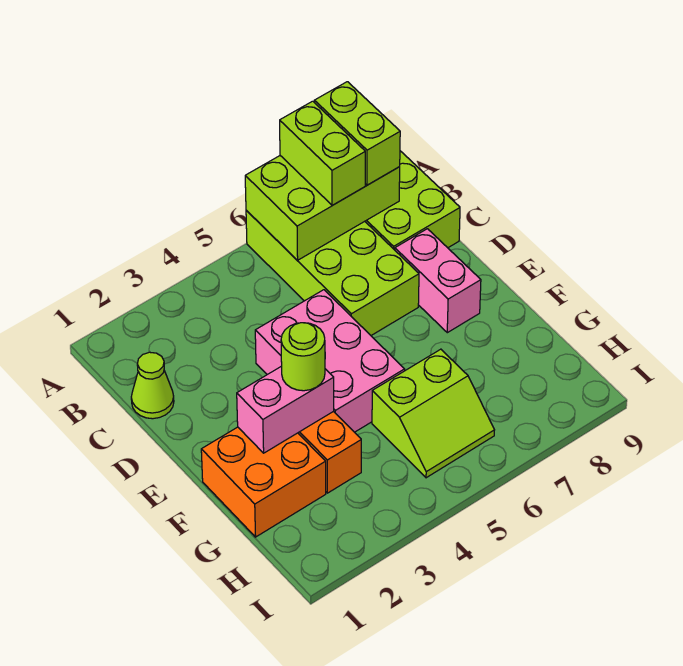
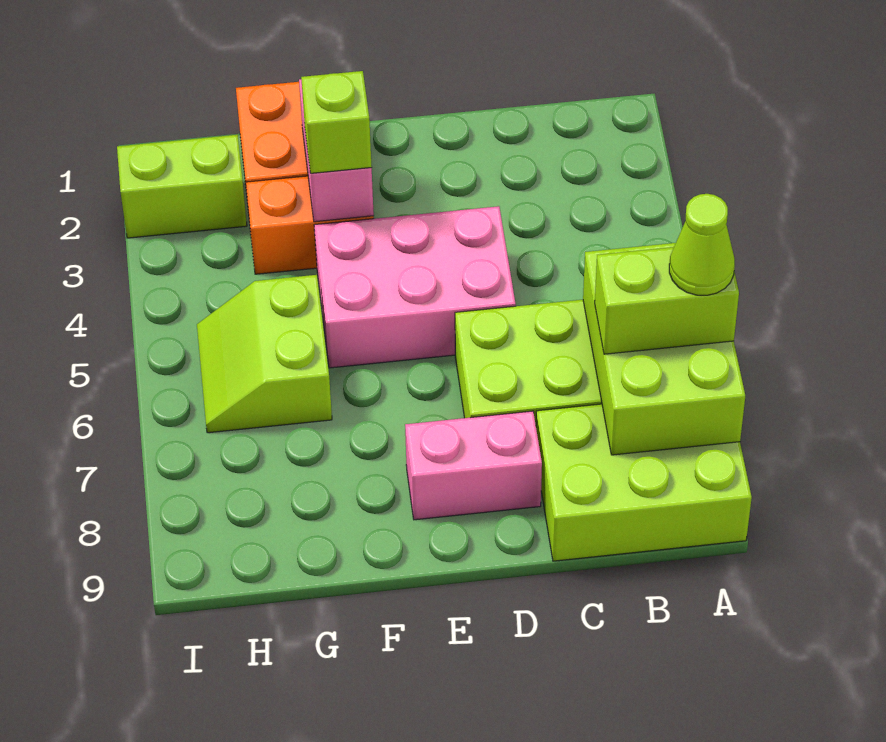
lime brick A8:B8 level 3 -> lime brick H2:I2 level 1
lime cone C1 level 1 -> lime cone A7 level 4
lime round brick F3 level 3 -> lime brick F3 level 3

